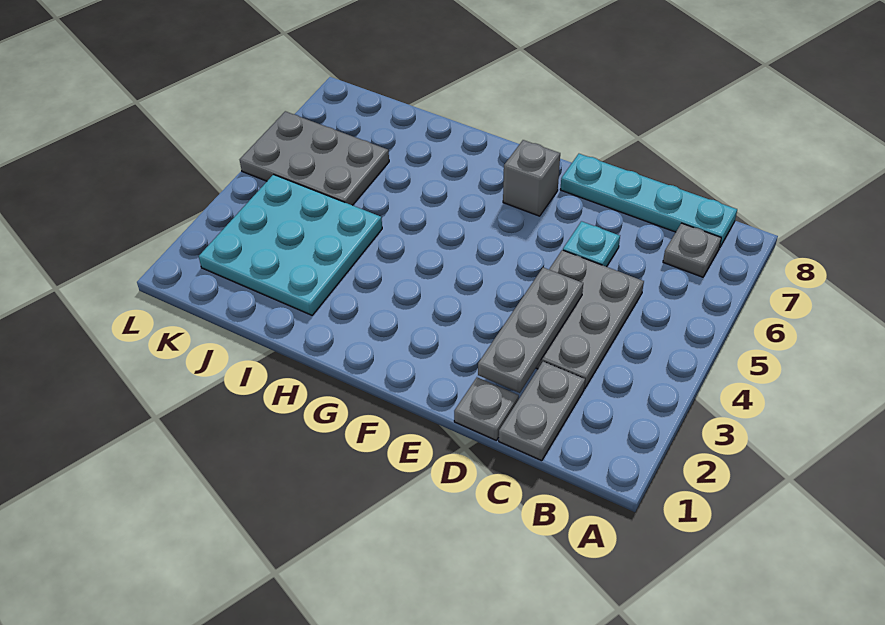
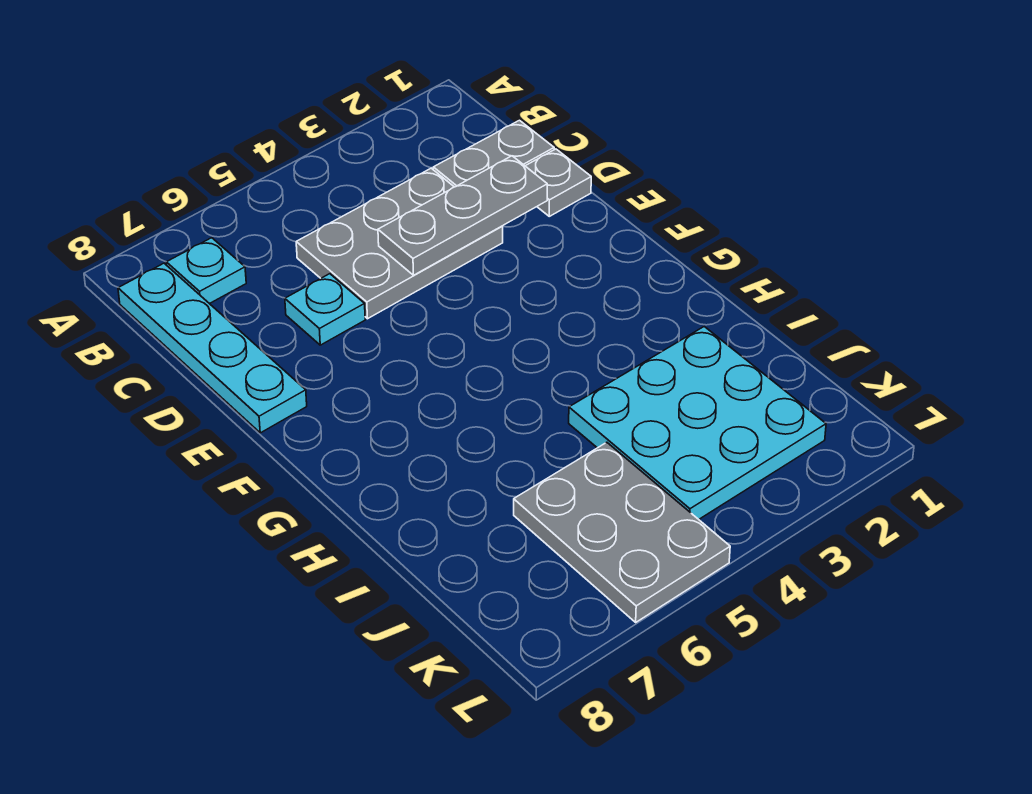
grey plate B7 level 1 -> cyan plate B7 level 1
grey brick F7 level 1 -> none

